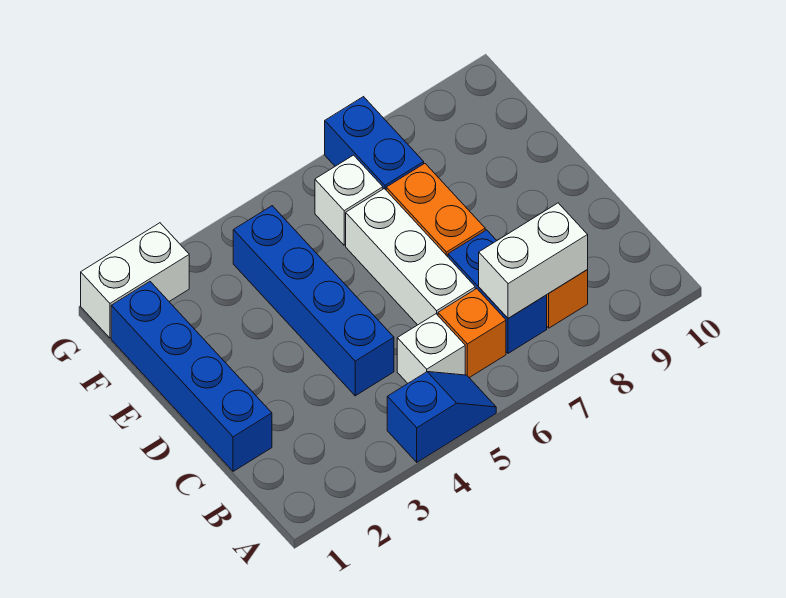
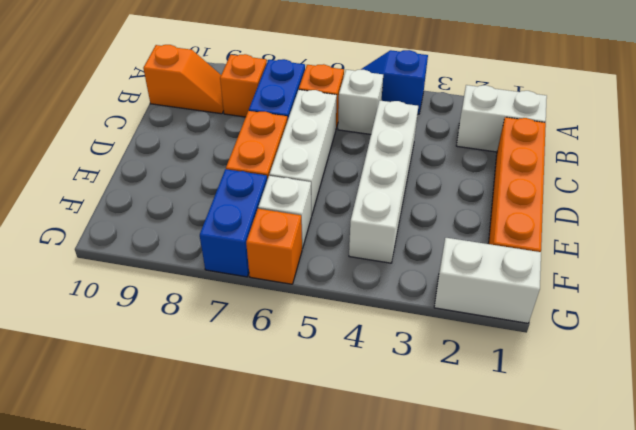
white brick B7:B8 level 2 -> white brick B1:B2 level 1
none -> orange slope B9:B10 level 1 top 10
blue brick C1:F1 level 1 -> orange brick C1:F1 level 1
blue brick C4:F4 level 1 -> white brick C4:F4 level 1
none -> orange brick G6 level 1

